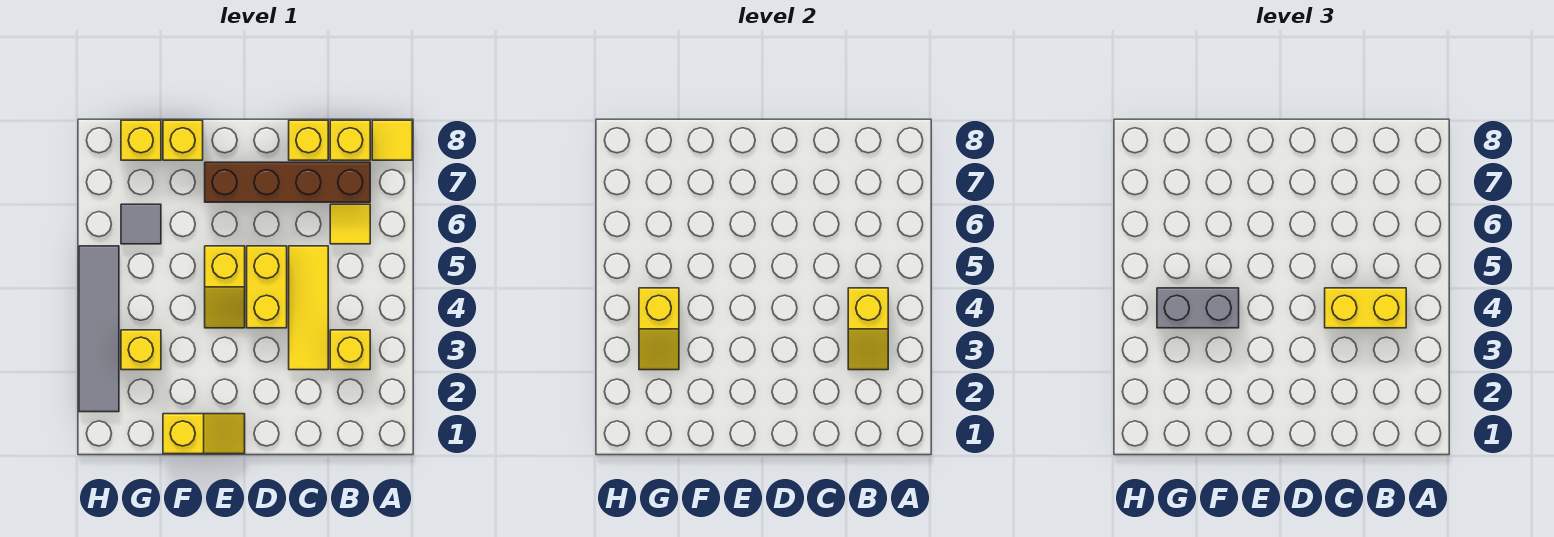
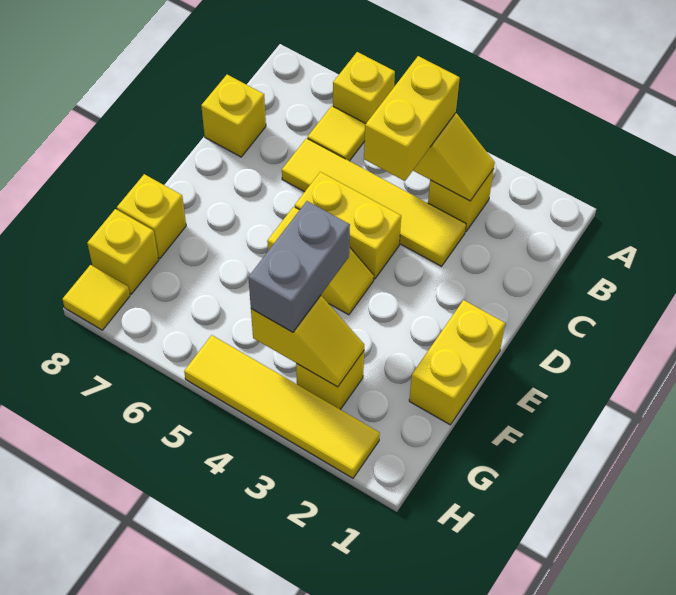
yellow tile A8 level 1 -> yellow tile H8 level 1
brown brick B7:E7 level 1 -> none
yellow brick B8 level 1 -> yellow brick A6 level 1
yellow tile C3:C5 level 1 -> yellow tile C3:C6 level 1
yellow slope E1:F1 level 1 top F -> yellow brick E1:F1 level 1
grey tile G6 level 1 -> none
grey tile H2:H5 level 1 -> yellow tile H2:H5 level 1

